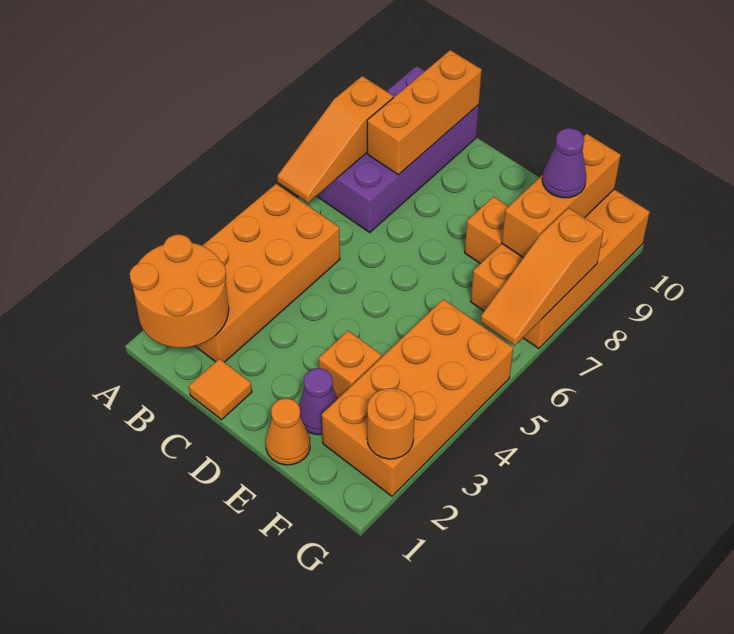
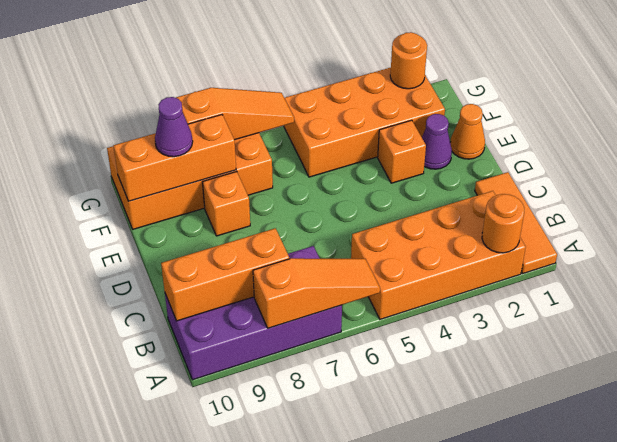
orange round brick A1:B2 level 2 -> orange round brick A2 level 2
orange tile C1 level 1 -> orange tile A1:C1 level 1

